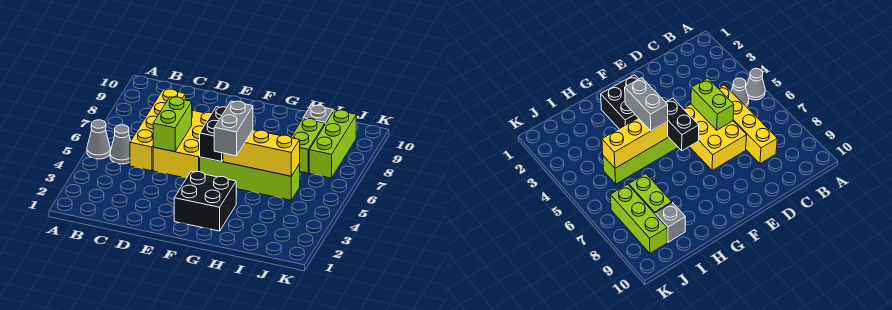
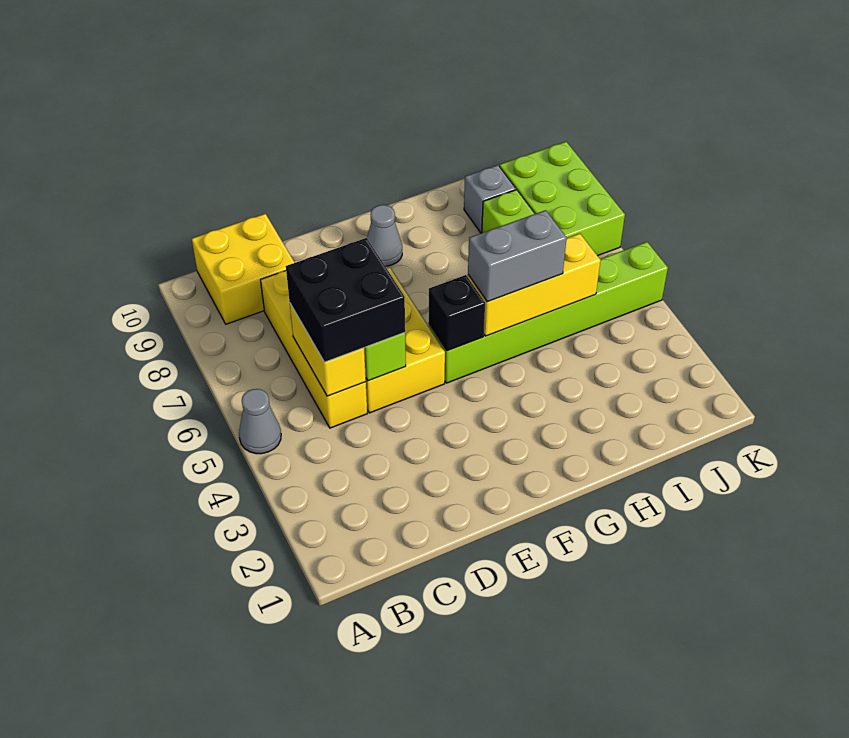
grey cone B5 level 1 -> grey cone F9 level 1
none -> yellow brick B9:C10 level 1
none -> yellow brick C5:C6 level 2
black brick F2:G3 level 1 -> black brick C5:D6 level 3
lime brick F5:I5 level 1 -> lime brick F5:K5 level 1
black brick F5:F6 level 2 -> black brick F5 level 2
grey brick G4:G5 level 3 -> grey brick G5:H5 level 3
lime brick J7:J9 level 1 -> lime brick J7:K9 level 1

